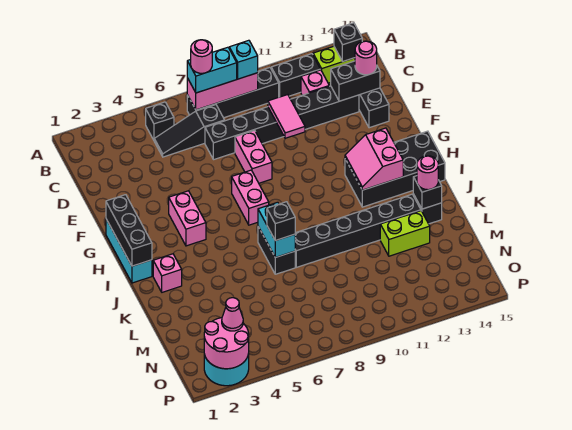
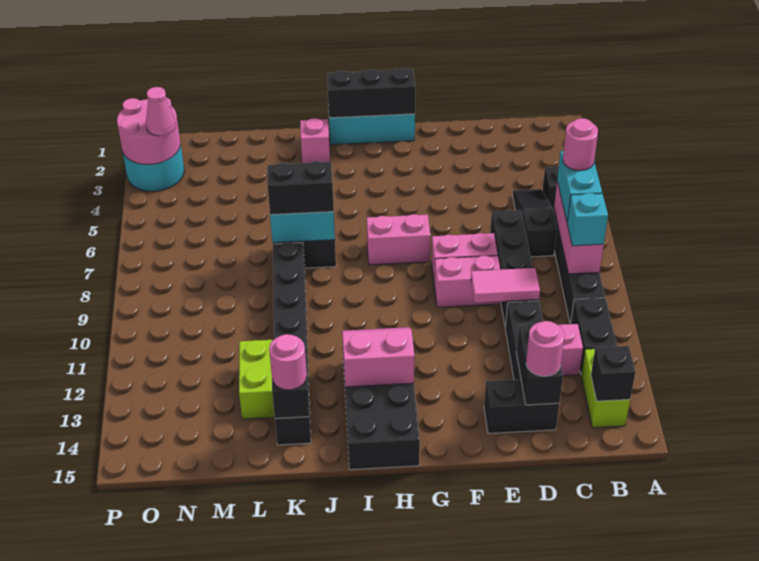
pink brick G4:H4 level 1 -> pink brick E9:F9 level 1
black brick K7 level 3 -> black brick J7:K7 level 3

